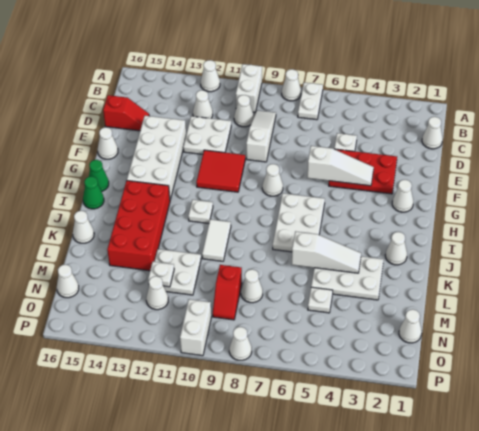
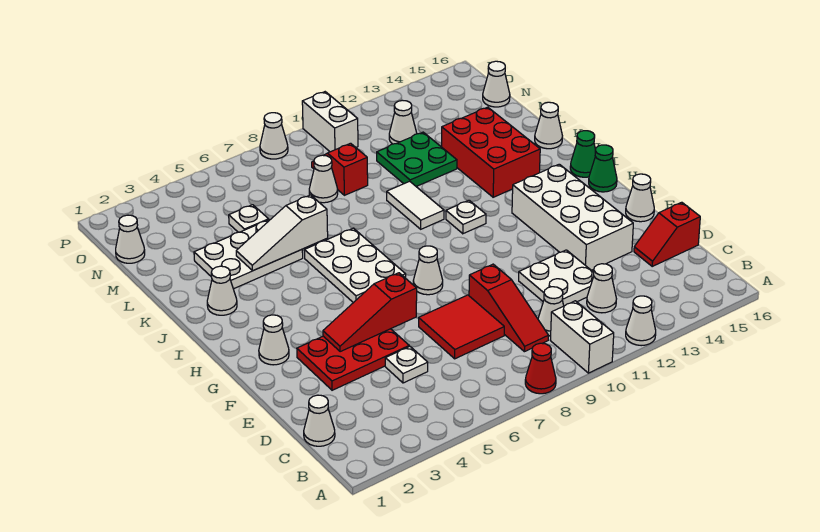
white plate A7:B7 level 1 -> none
white cone A8 level 1 -> red cone A8 level 1
white slope C9:E9 level 1 top E -> red slope C9:E9 level 1 top E
white slope F4:F6 level 2 top 6 -> red slope F4:F6 level 2 top 6
red tile F10:G11 level 1 -> red tile D7:E8 level 1
red brick I13:L14 level 1 -> red brick J13:L14 level 1
white plate L11:M12 level 1 -> green plate L11:M12 level 1
white plate M12 level 2 -> none

